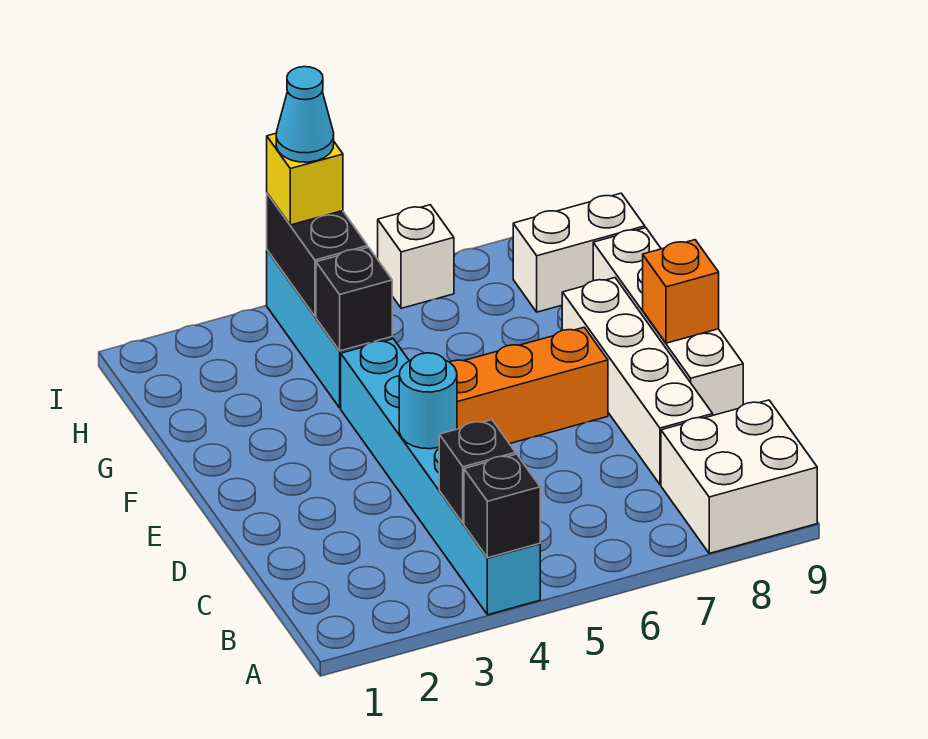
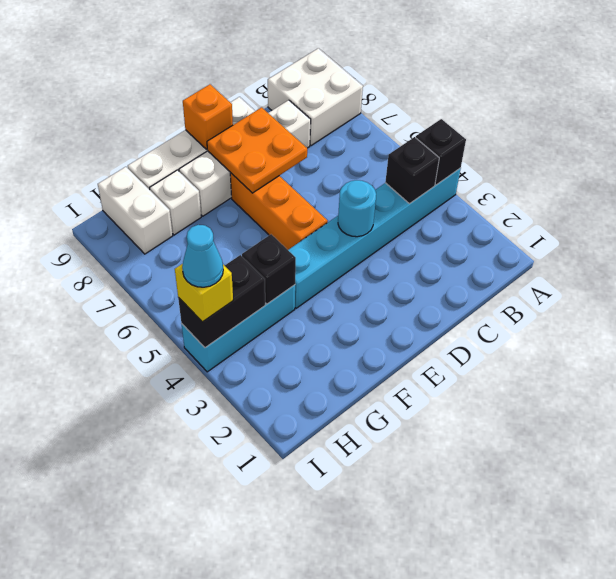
none -> orange plate D7:E8 level 2
white brick I6 level 1 -> white brick G8 level 1

